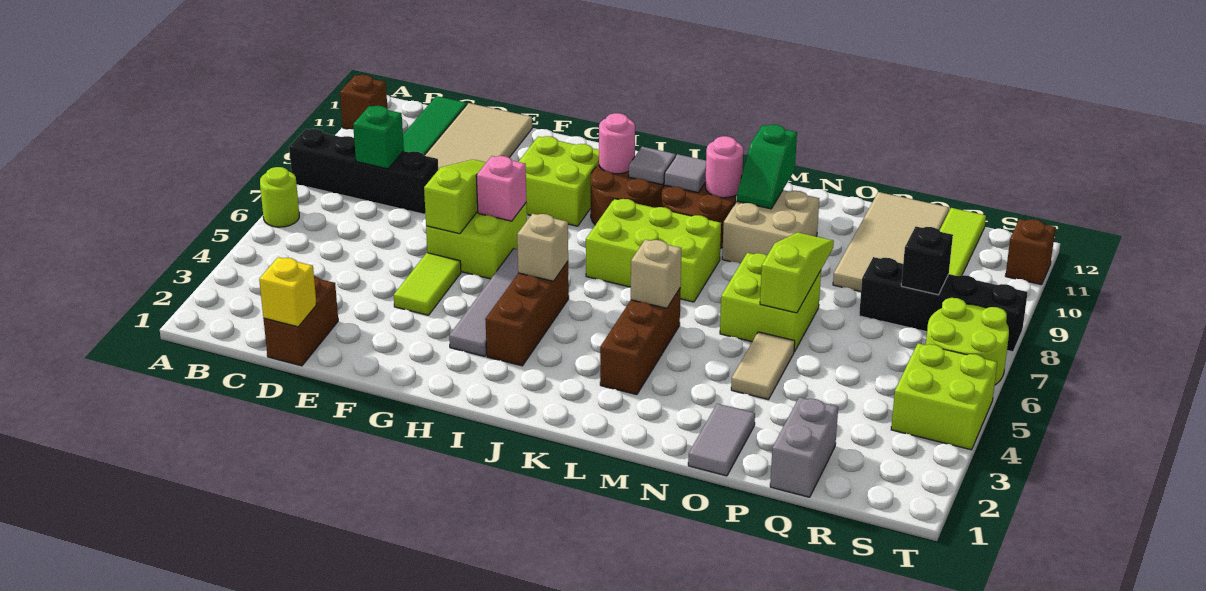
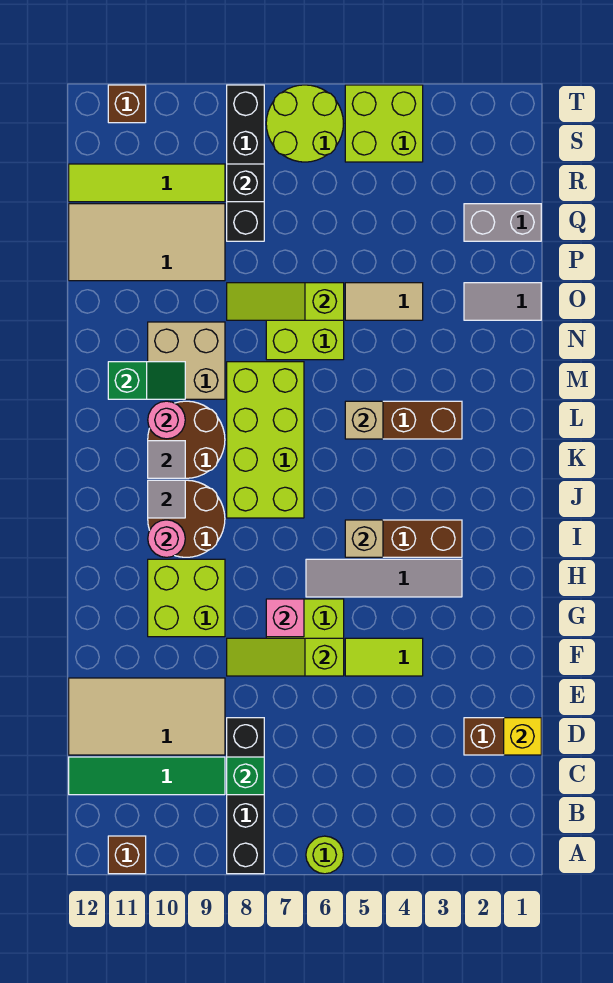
lime brick J7:L8 level 1 -> lime brick J7:M8 level 1

